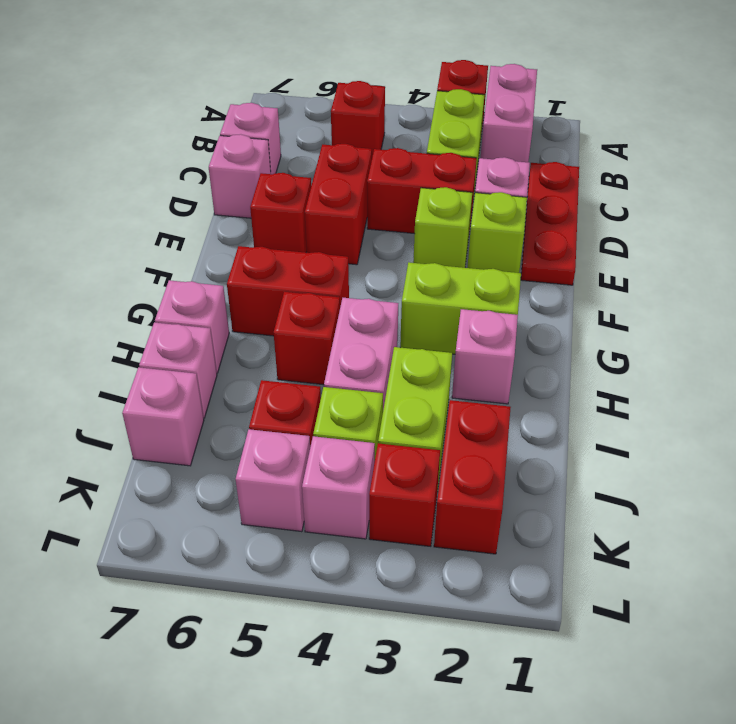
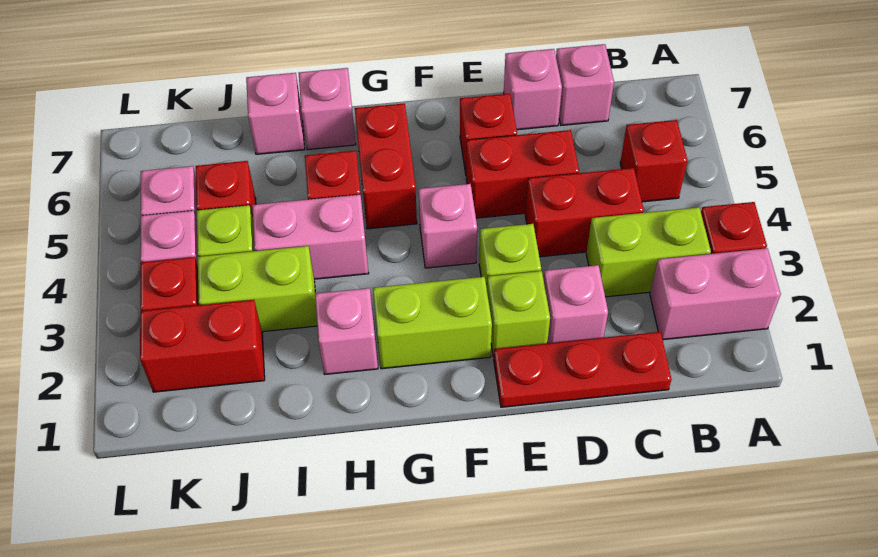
red brick D3:D4 level 1 -> red brick C4:D4 level 1
lime brick G2:G3 level 1 -> lime brick F2:G2 level 1
pink brick J7 level 1 -> pink brick F4 level 1

